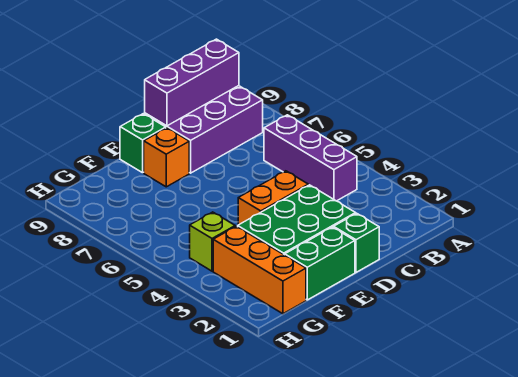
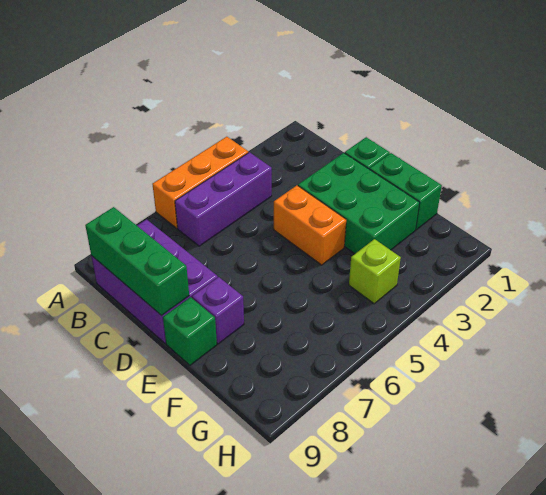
purple brick B9:D9 level 2 -> green brick B9:D9 level 2
orange brick E8 level 1 -> purple brick E8 level 1
orange brick G1:G3 level 1 -> orange brick A4:A6 level 1

